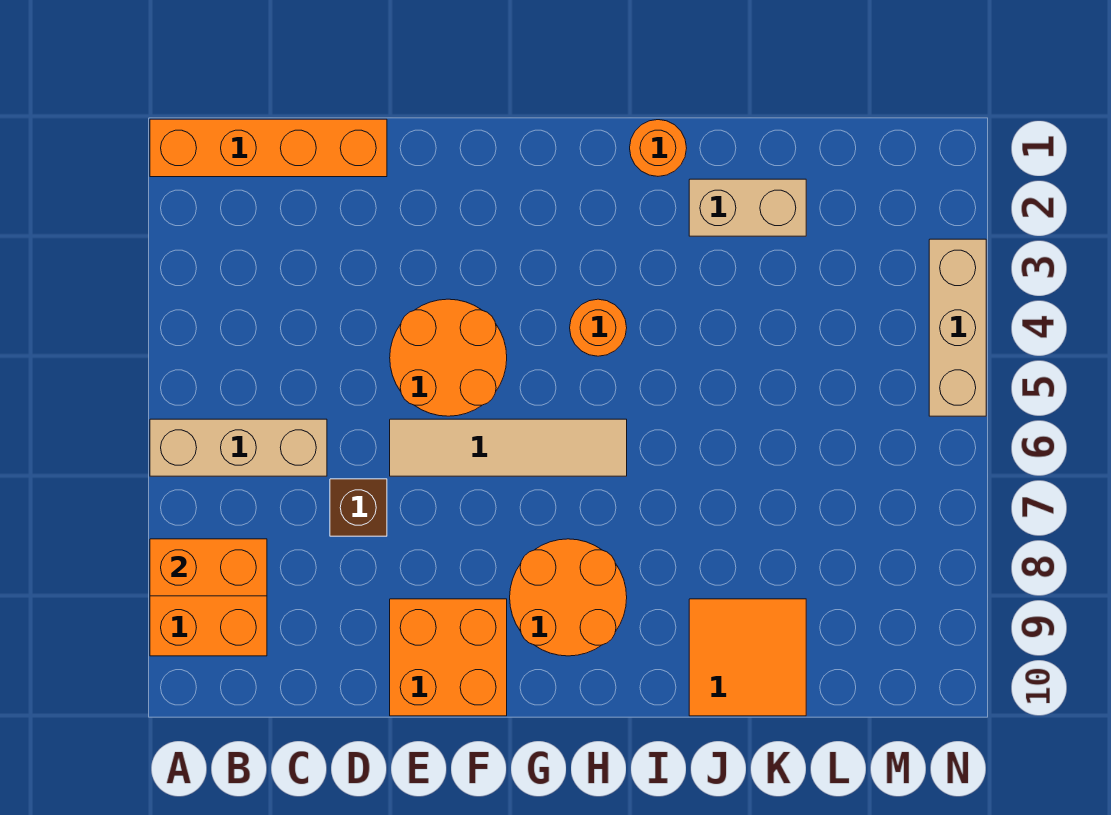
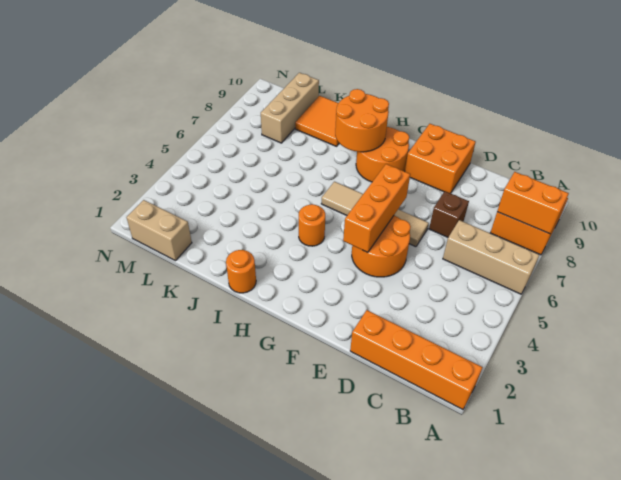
none -> orange brick F4:F6 level 2
none -> orange round brick H8:I9 level 2
tan brick J2:K2 level 1 -> tan brick L1:M1 level 1
tan brick N3:N5 level 1 -> tan brick L8:L10 level 1

